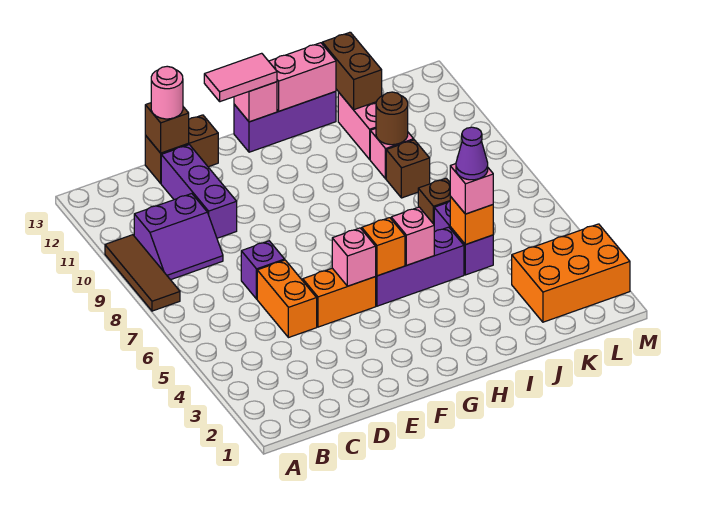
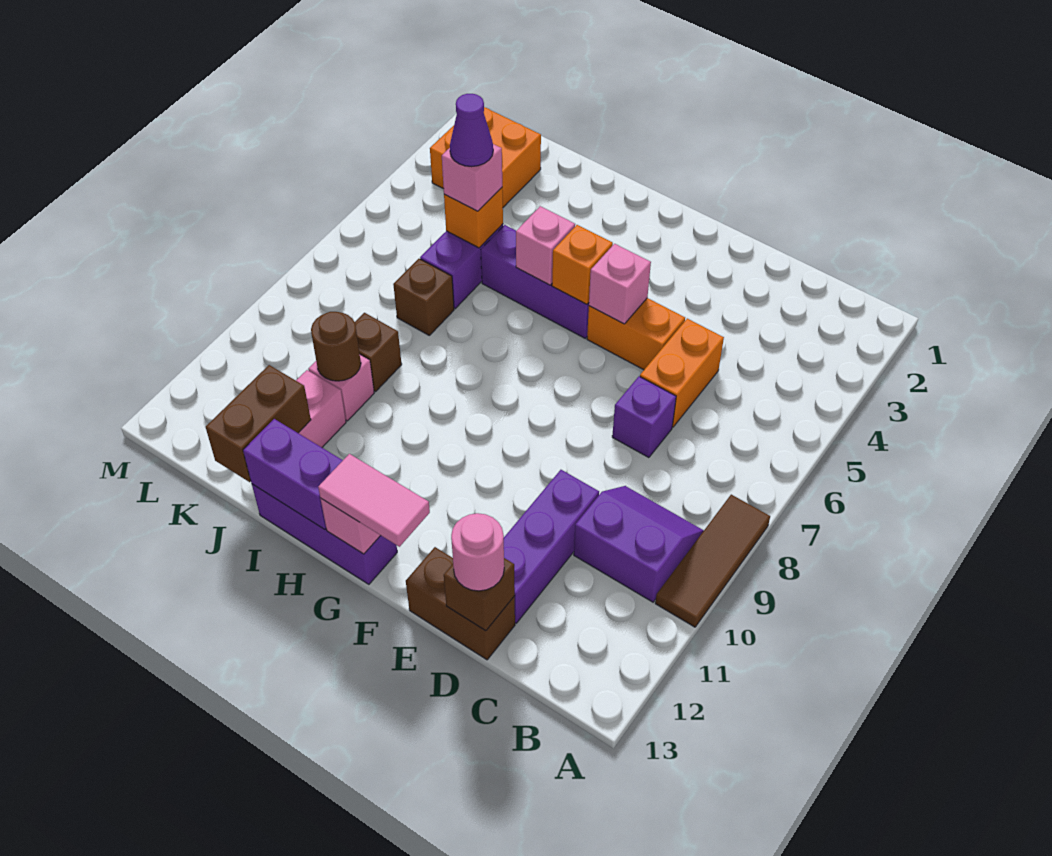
pink brick H13:I13 level 2 -> purple brick H13:I13 level 2
orange brick K2:M3 level 1 -> orange brick K2:L3 level 1

